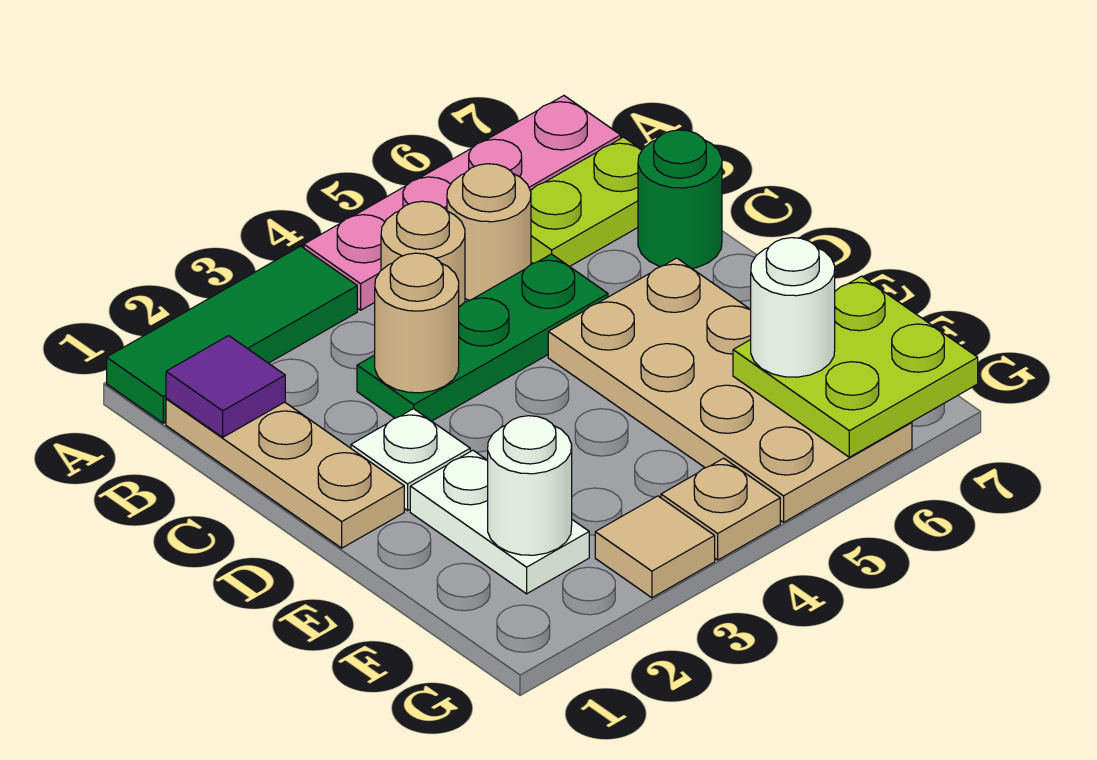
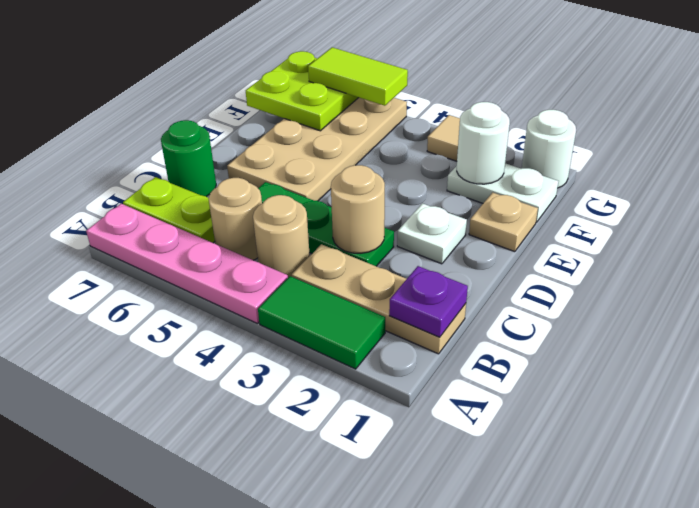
green tile A1:A3 level 1 -> green tile A2:A3 level 1
tan plate B1:D1 level 1 -> tan plate B1:B3 level 1
purple tile B1 level 2 -> purple plate B1 level 2
white plate E2:F2 level 1 -> white plate F1:F2 level 1
white round brick F6 level 3 -> white round brick G1 level 1
tan plate G4 level 1 -> tan plate E1 level 1
none -> lime tile G5:G6 level 3

